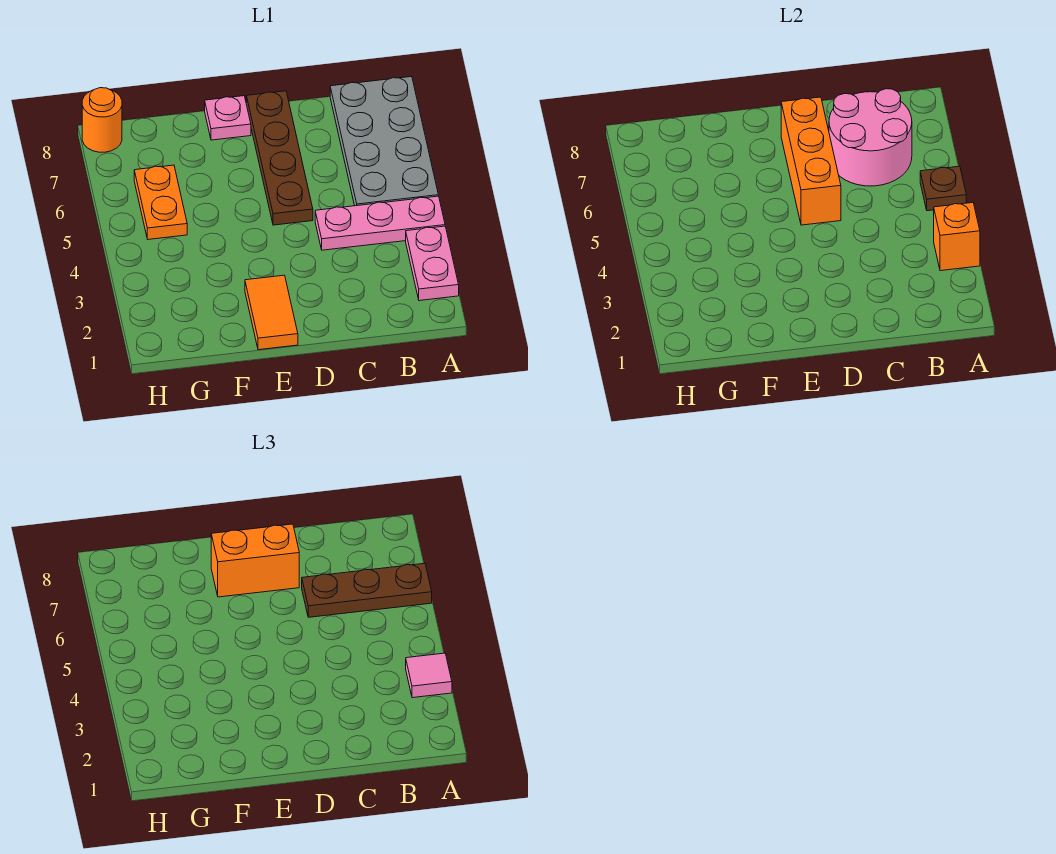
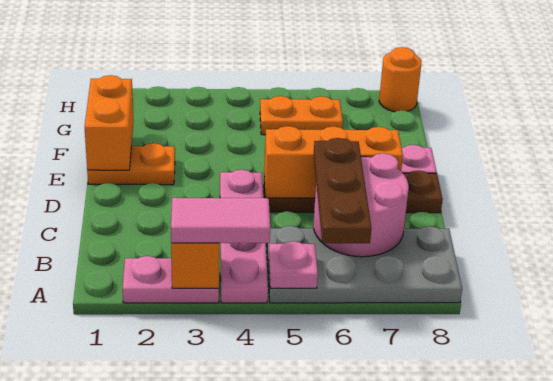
pink tile A3 level 3 -> pink tile A3:A4 level 3
pink plate A4:C4 level 1 -> pink plate A4:D4 level 1
brown plate A5 level 2 -> pink plate A5 level 2
orange brick D7:E7 level 3 -> orange brick E1:F1 level 2
orange tile E1:E2 level 1 -> orange plate E1:E2 level 1

